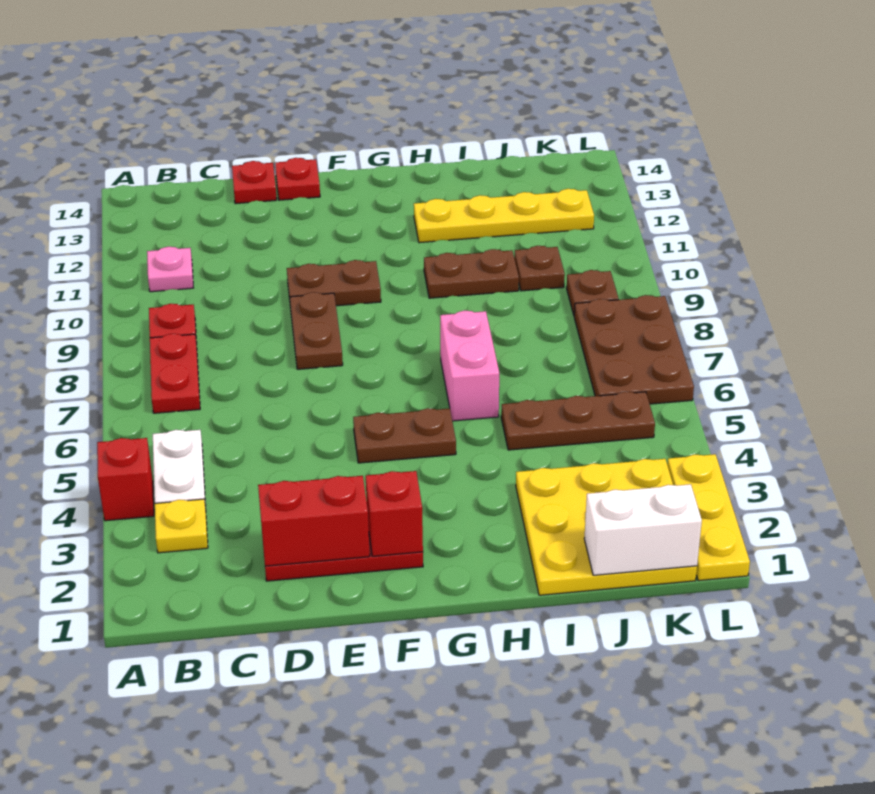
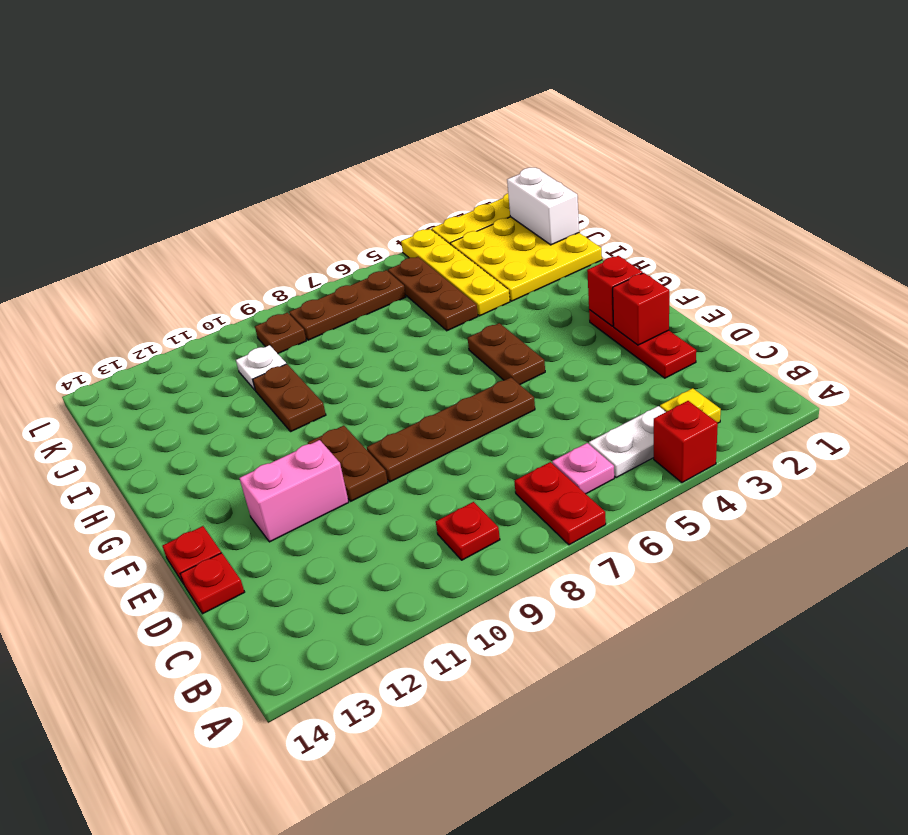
red plate B7:B8 level 1 -> red plate A7:B7 level 1
pink plate B11 level 1 -> pink plate B6 level 1
red brick D2:E2 level 2 -> red brick E2 level 2
brown plate E8:E9 level 1 -> brown plate E6:E9 level 1
pink brick H6:H7 level 1 -> pink brick E11:E12 level 1
yellow plate H12:K12 level 1 -> yellow plate I4:L4 level 1
brown plate J10 level 1 -> white plate J10 level 1
brown plate K6:L8 level 1 -> brown plate K6:K8 level 1

